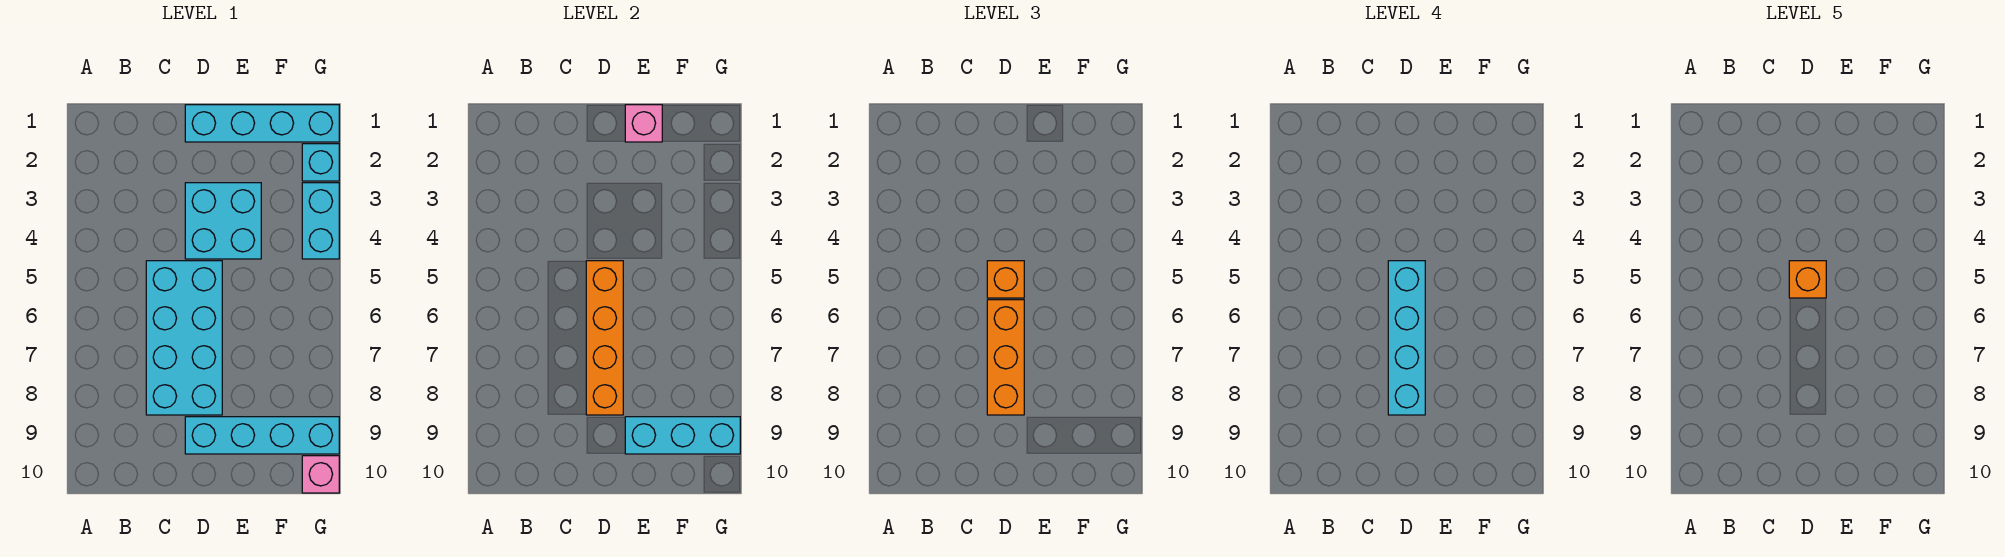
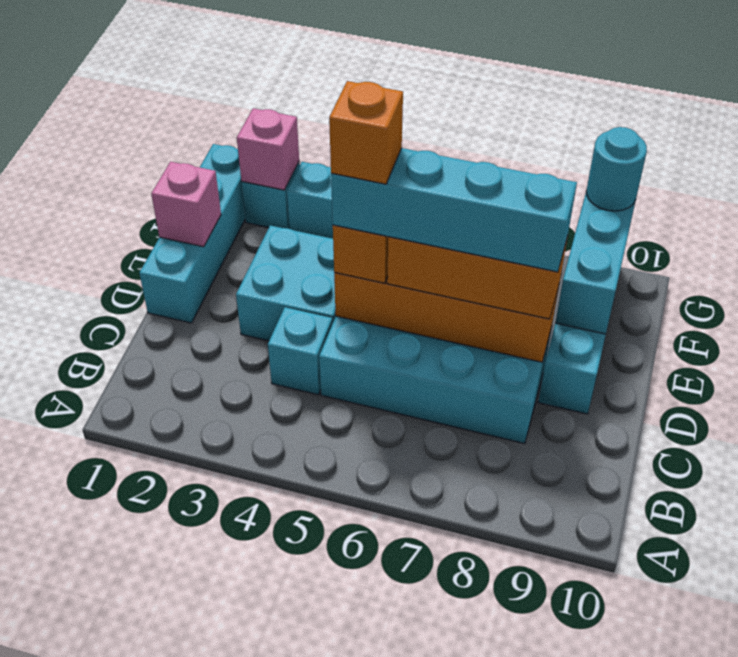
none -> cyan brick C4 level 1
none -> cyan round brick G9 level 3
pink brick G10 level 1 -> pink brick G2 level 2

